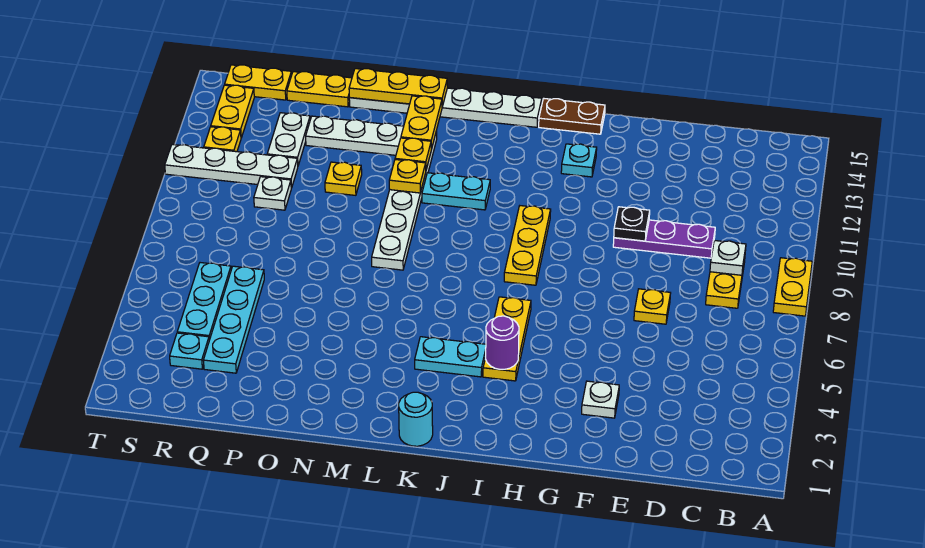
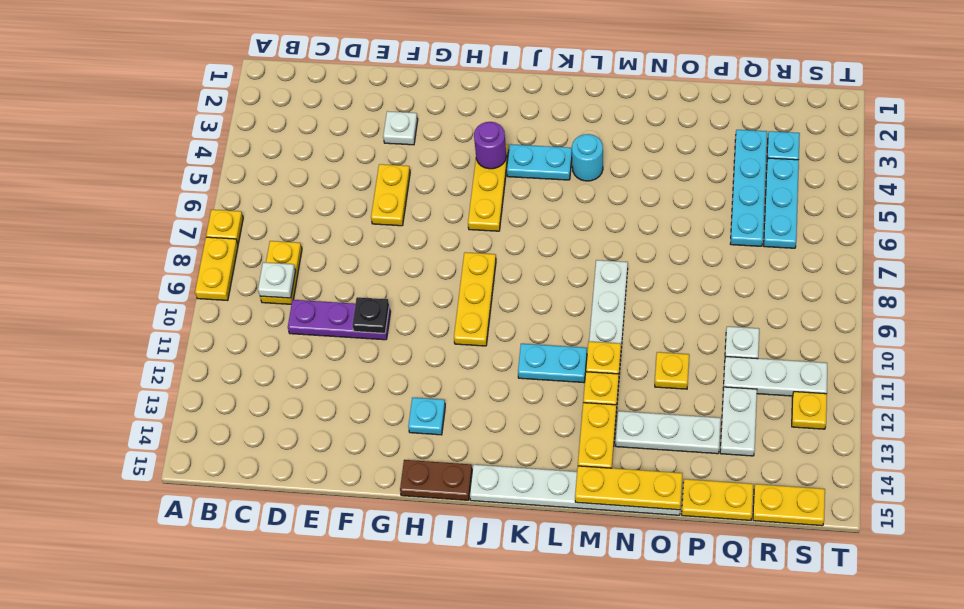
yellow plate E7 level 1 -> yellow plate A7 level 1
cyan round brick K1 level 1 -> cyan round brick L4 level 1
white plate Q11:T11 level 1 -> white plate Q11:S11 level 1
yellow plate S13:S14 level 1 -> yellow plate F5:F6 level 1

